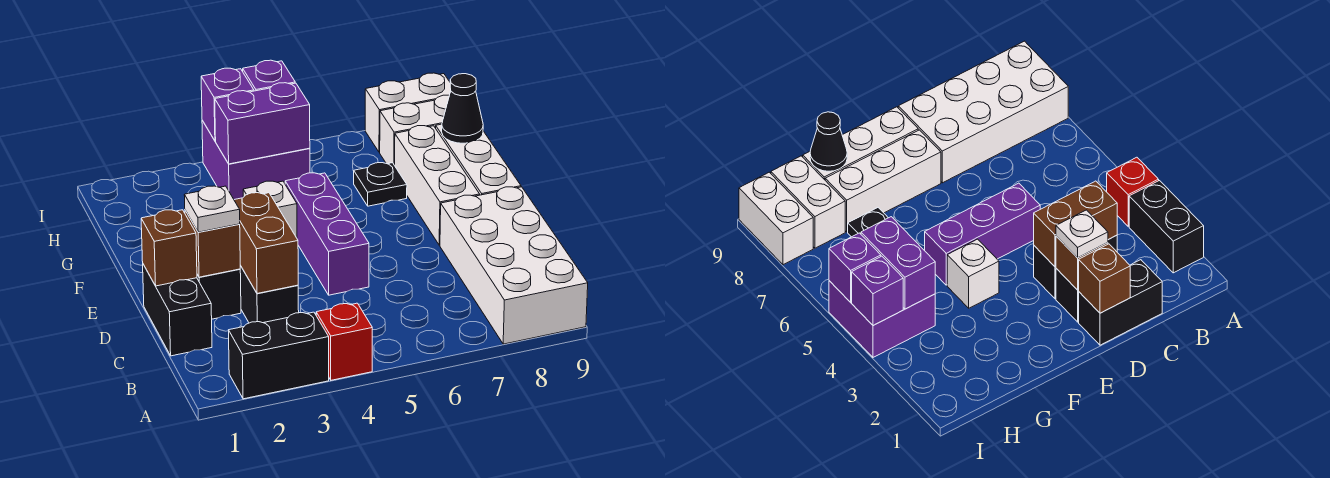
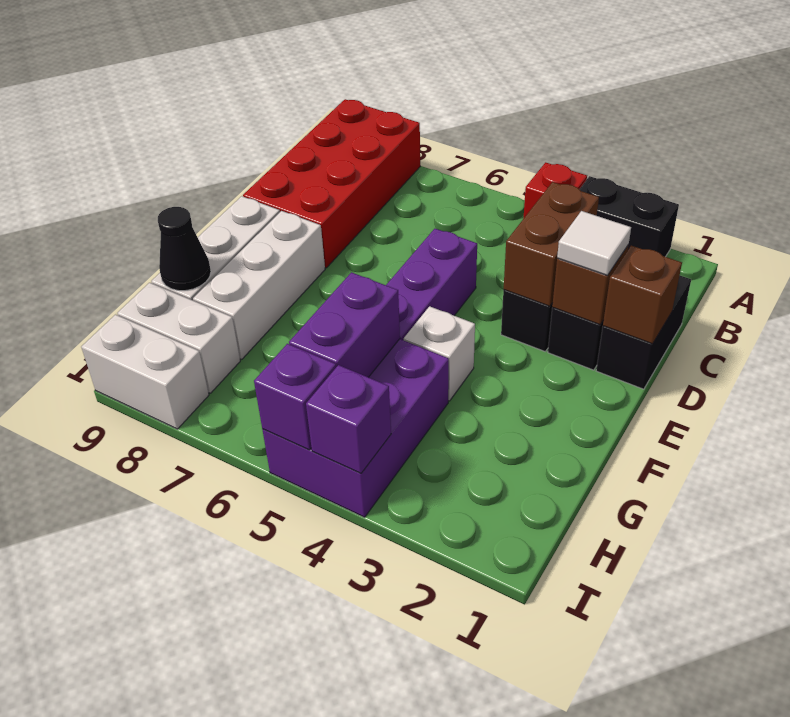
white brick A8:D9 level 1 -> red brick A8:D9 level 1
white plate D2 level 3 -> white tile D2 level 3
black plate G7 level 1 -> none
purple brick H4:I5 level 1 -> purple brick G4:I5 level 1
purple brick H4:H5 level 2 -> purple brick G5:H5 level 2

